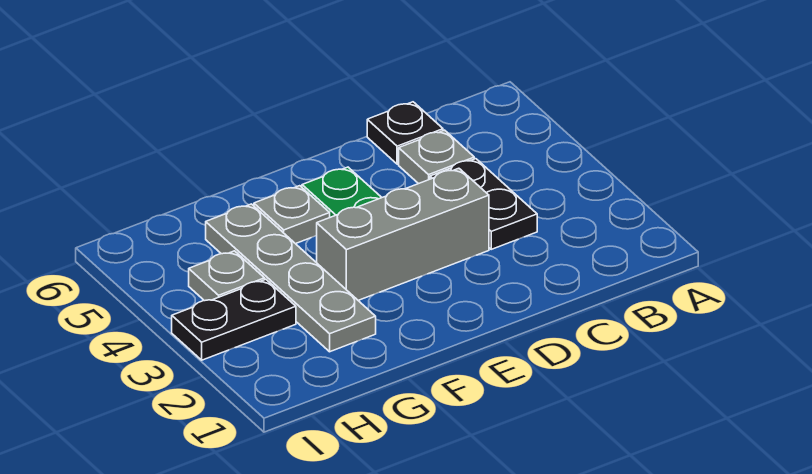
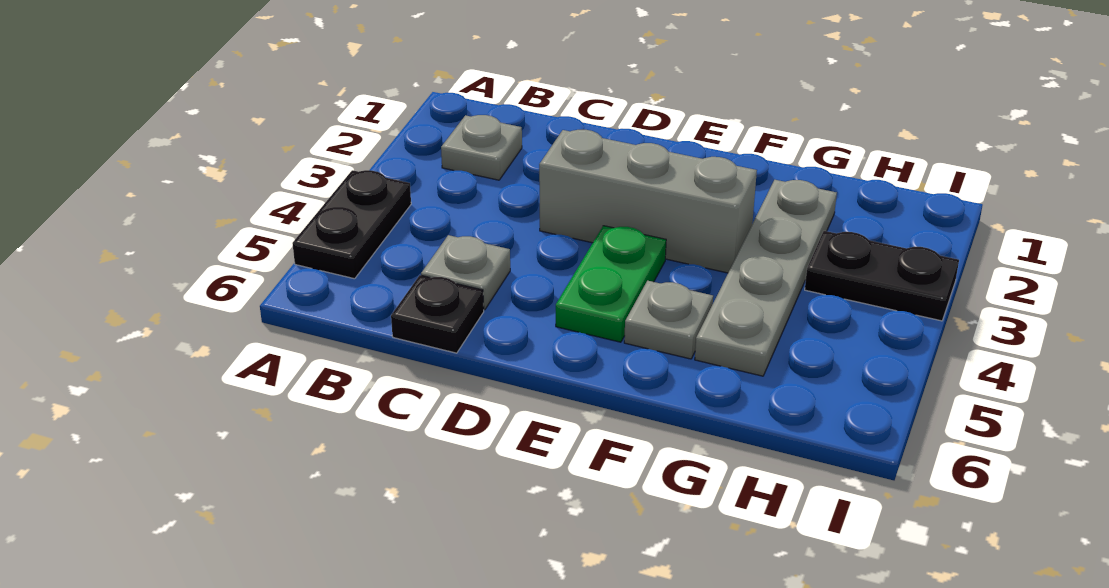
black plate C3:C4 level 1 -> black plate A4:A5 level 1
grey plate H4 level 1 -> grey plate B2 level 1

